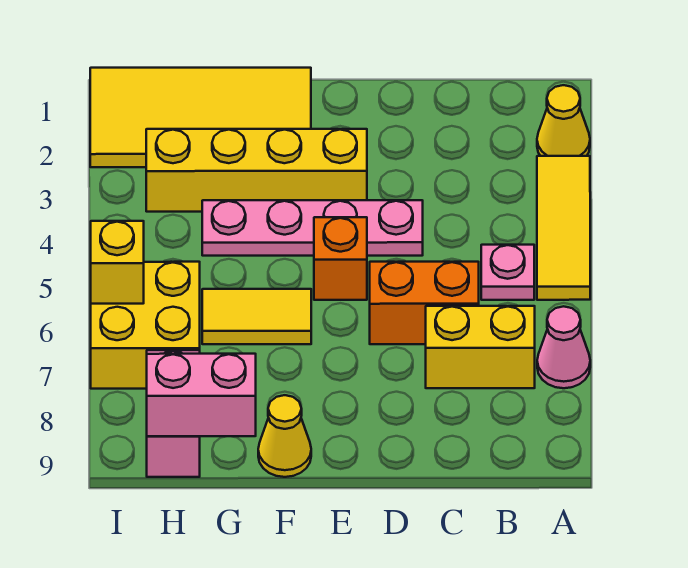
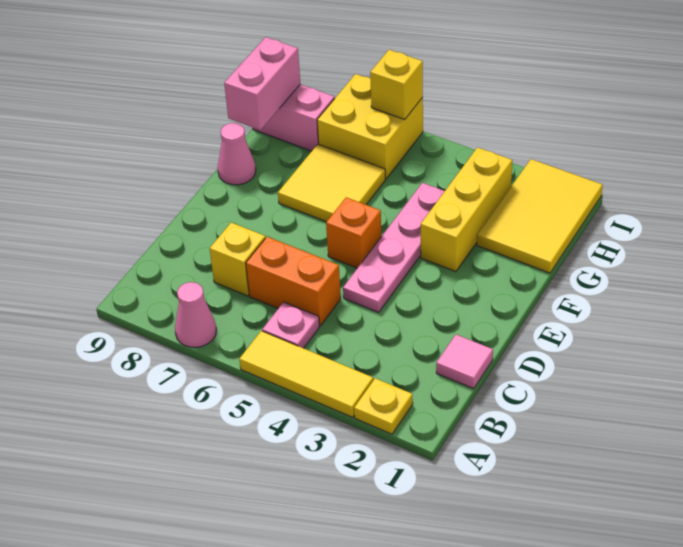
yellow cone A2 level 1 -> yellow plate A2 level 1
yellow brick B7:C7 level 1 -> yellow brick C7 level 1
none -> pink tile C1 level 1
orange brick C6:D6 level 1 -> orange brick C5:C6 level 1
yellow brick E3:H3 level 1 -> yellow brick F3:H3 level 1
yellow tile F1:I2 level 1 -> yellow tile G1:I2 level 1
yellow tile F6:G6 level 1 -> yellow tile F6:G7 level 1
yellow cone F9 level 1 -> pink cone F9 level 1

